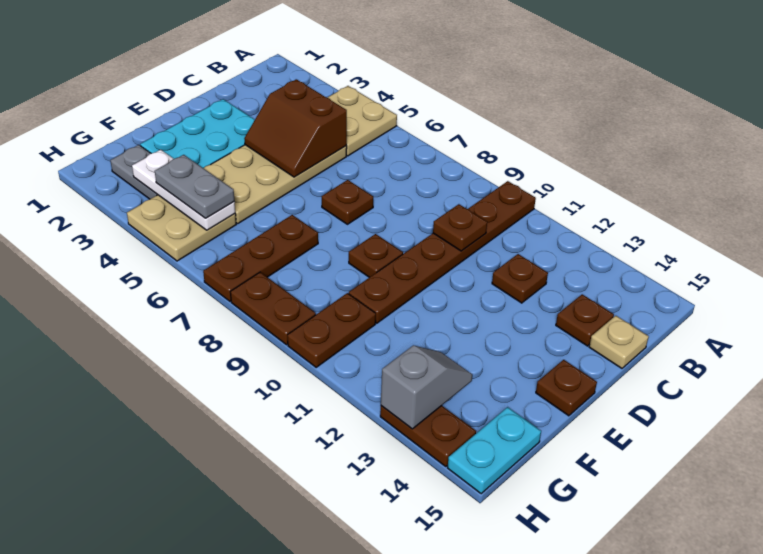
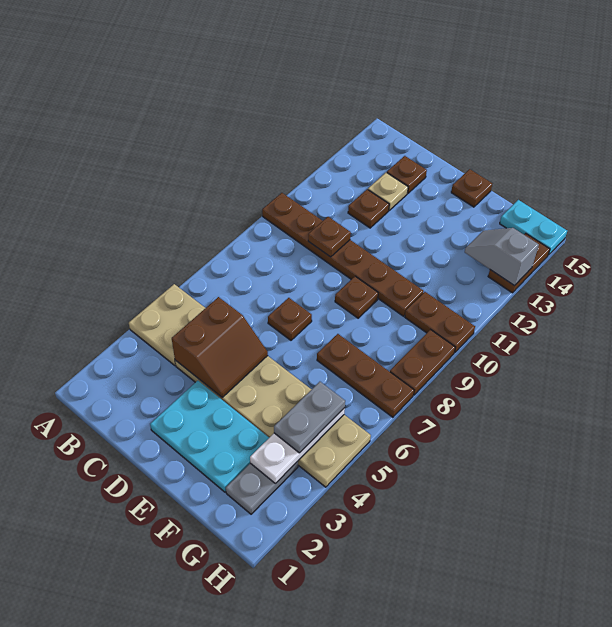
tan plate C15 level 1 -> tan plate C13 level 1

